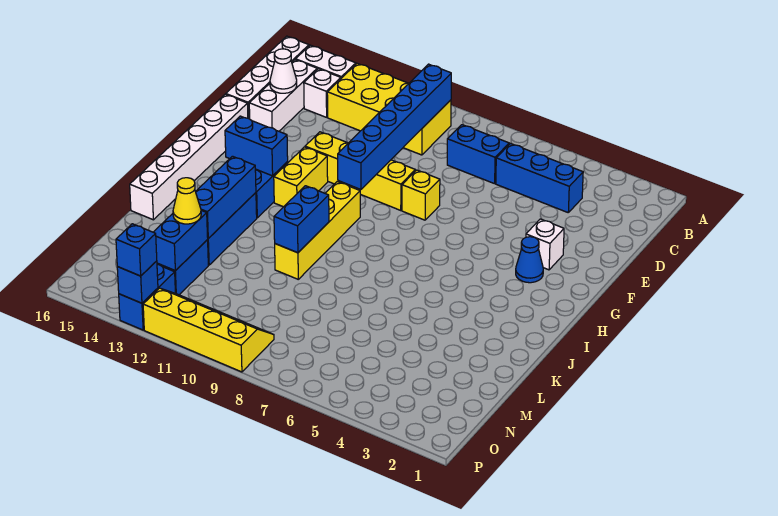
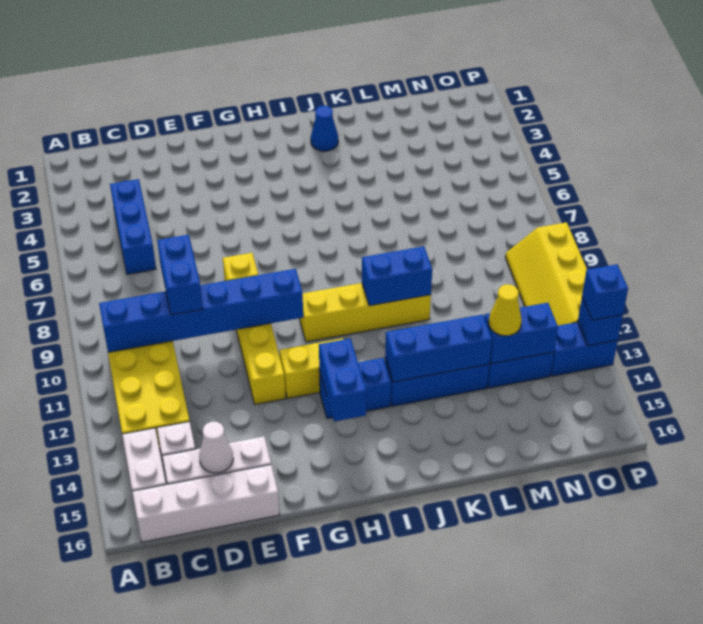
blue brick C7:C8 level 1 -> blue brick D9:D10 level 3
white brick F3 level 1 -> none
white brick F16:K16 level 1 -> none
blue cone G3 level 1 -> blue cone J2 level 1

